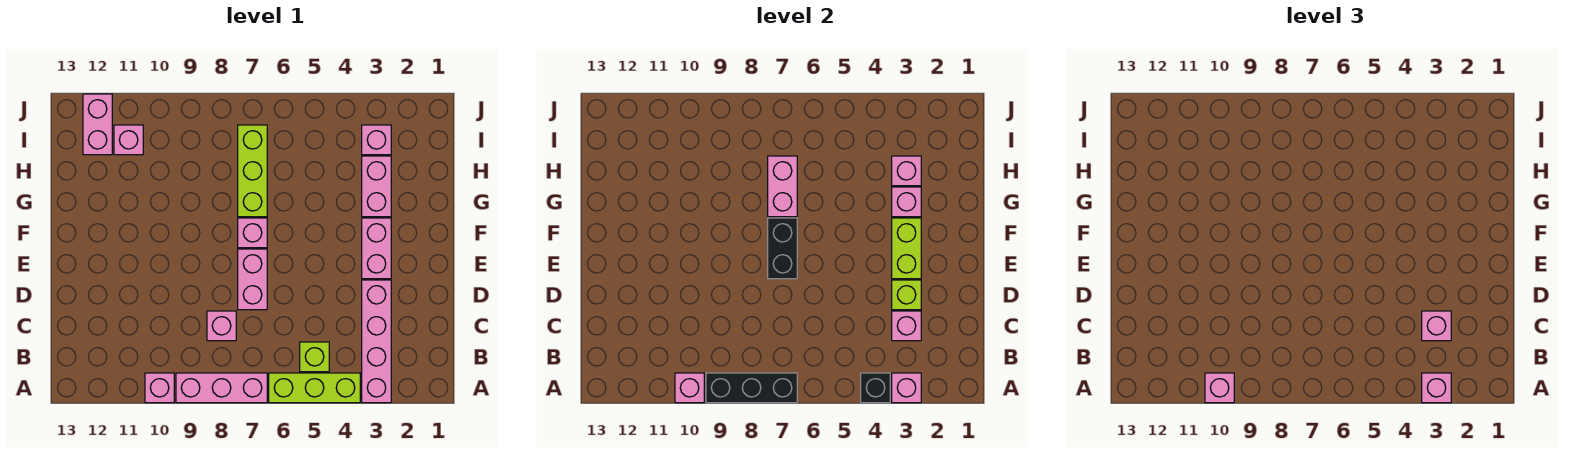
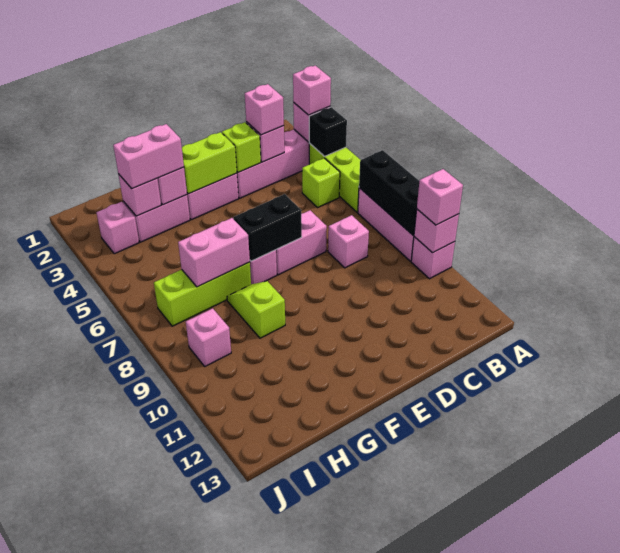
none -> lime slope G8:G9 level 1 top 9
pink brick I11 level 1 -> pink brick I9 level 1
pink brick I12:J12 level 1 -> pink brick G3:H3 level 3

